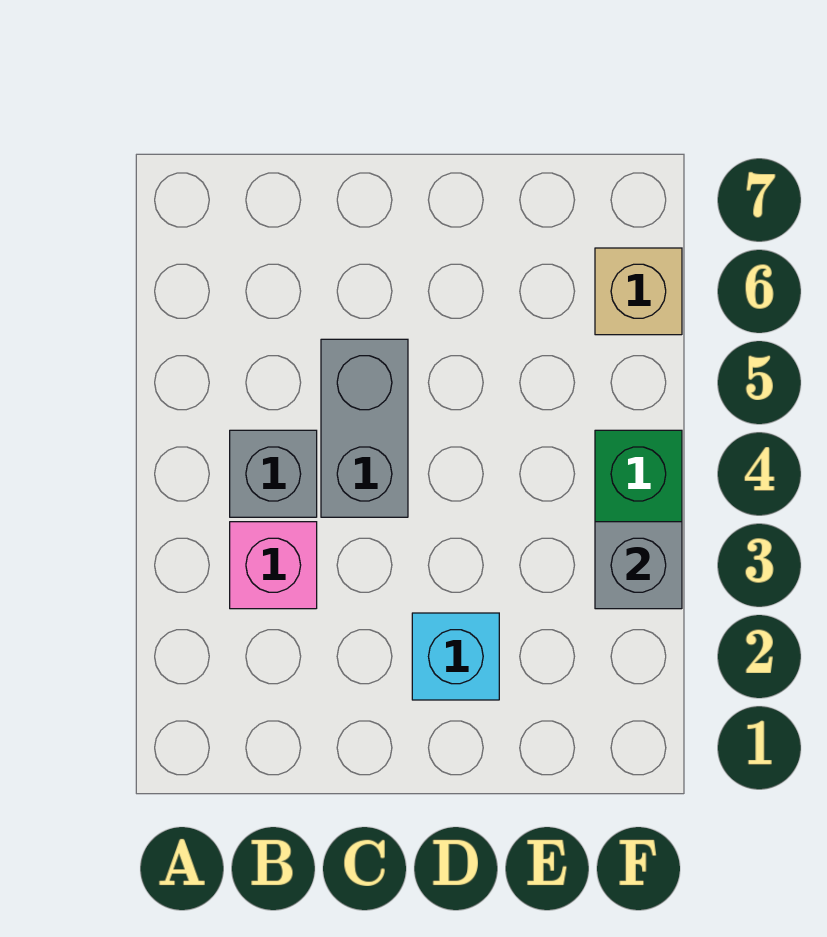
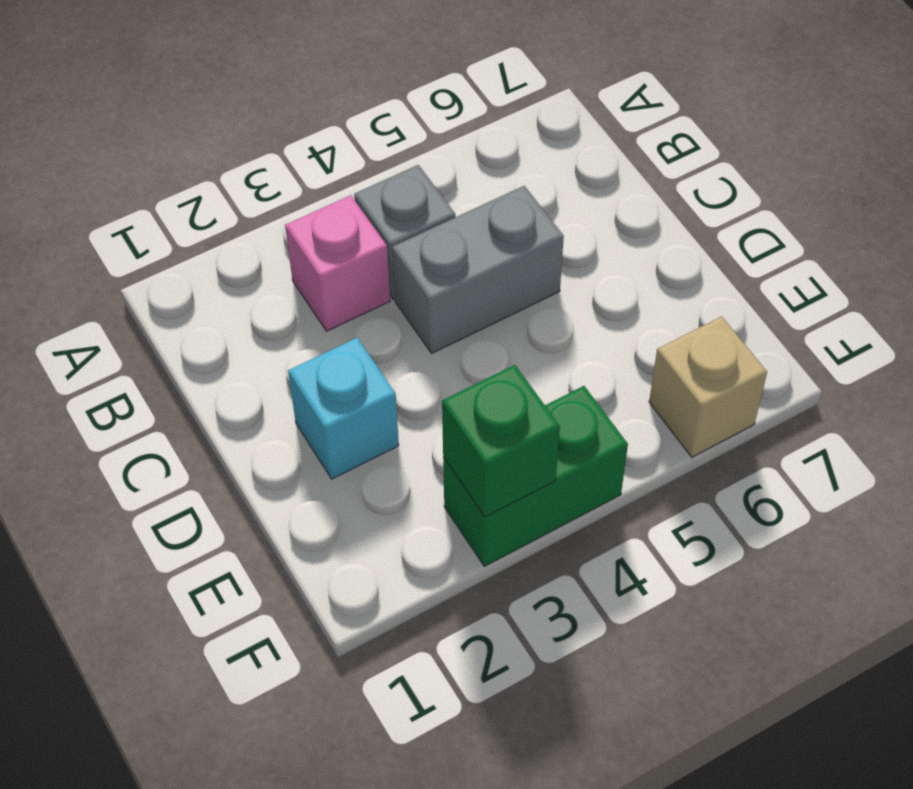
grey brick F3 level 2 -> green brick F3 level 2

